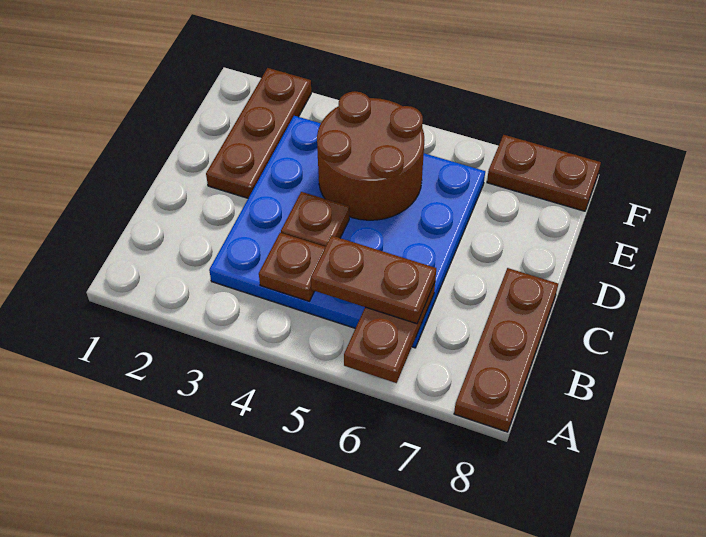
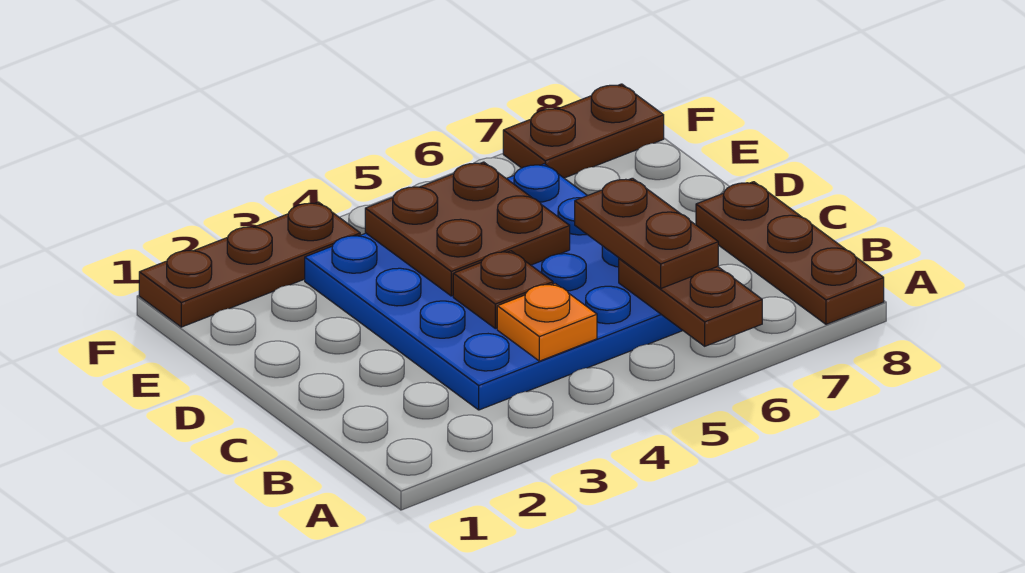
brown plate B4 level 2 -> orange plate B4 level 2
brown plate B5:B6 level 3 -> brown plate B6:C6 level 3
brown plate D2:F2 level 1 -> brown plate F1:F3 level 1
brown round brick D4:E5 level 2 -> brown plate D4:E5 level 2

